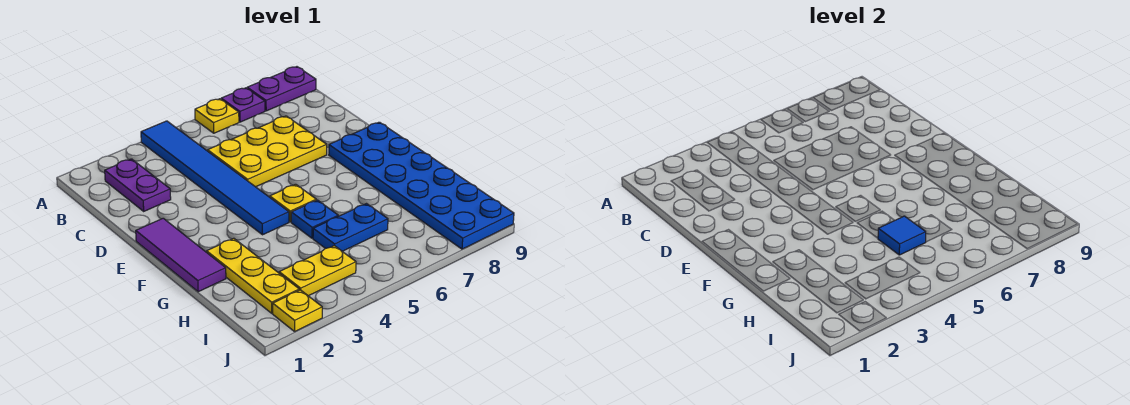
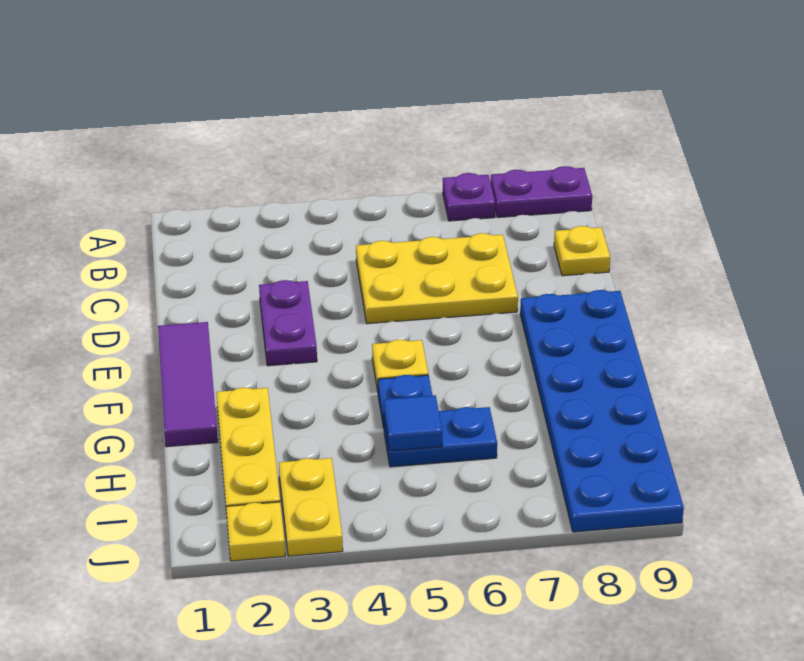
blue tile A4:F4 level 1 -> none
yellow plate A6 level 1 -> yellow plate C9 level 1
purple plate B2:C2 level 1 -> purple plate D3:E3 level 1
yellow plate I3:I4 level 1 -> yellow plate I3:J3 level 1

